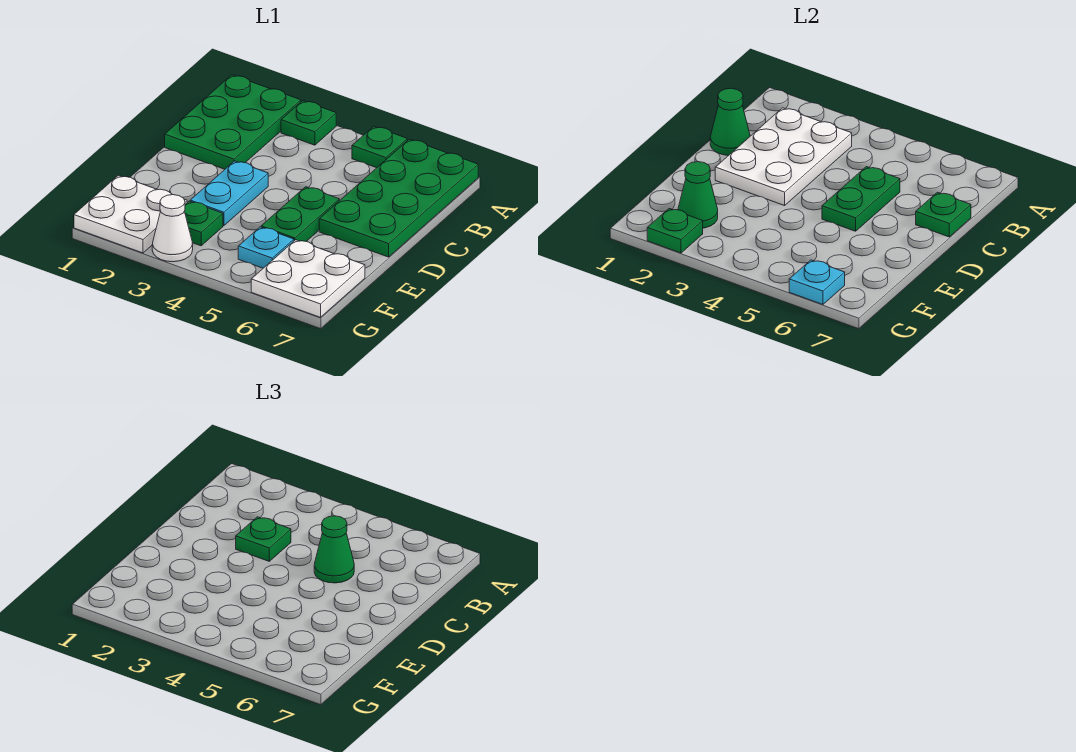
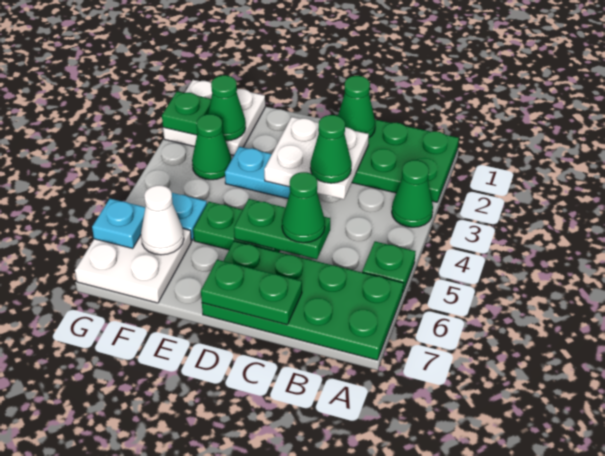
green plate A3 level 1 -> green cone A3 level 1
white plate B2:D3 level 2 -> white plate C2:D3 level 2
green plate C3 level 3 -> green cone C3 level 3
green plate C7 level 2 -> green plate C7:D7 level 2
green plate F3 level 1 -> green cone F3 level 1
white cone G3 level 1 -> white cone F6 level 2

